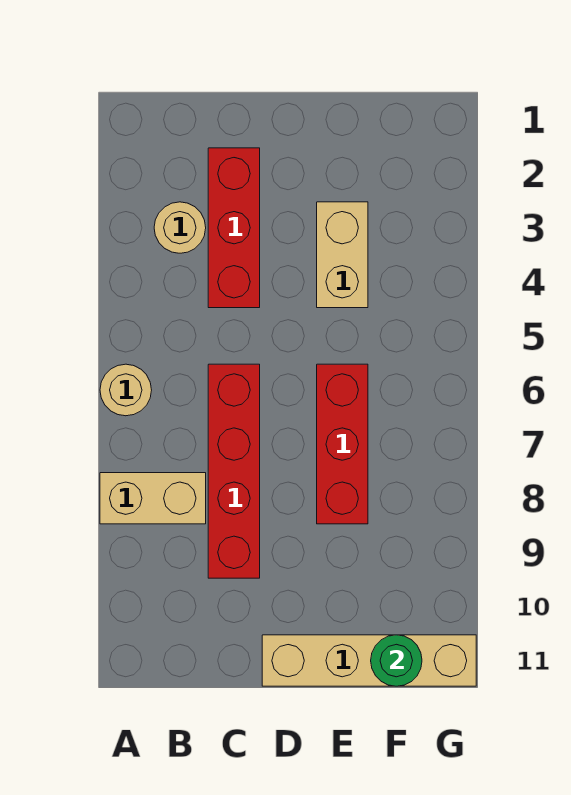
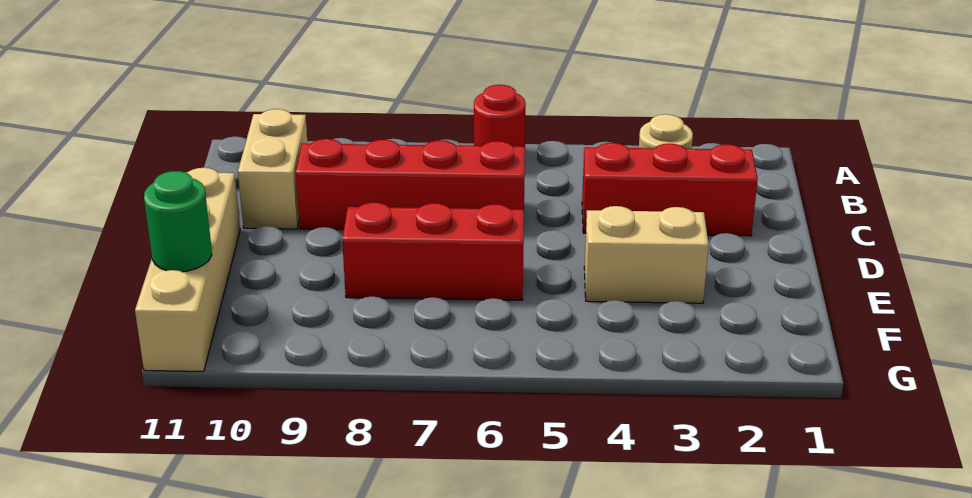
tan round brick A6 level 1 -> red round brick A6 level 1
tan brick A8:B8 level 1 -> tan brick B10:C10 level 1

